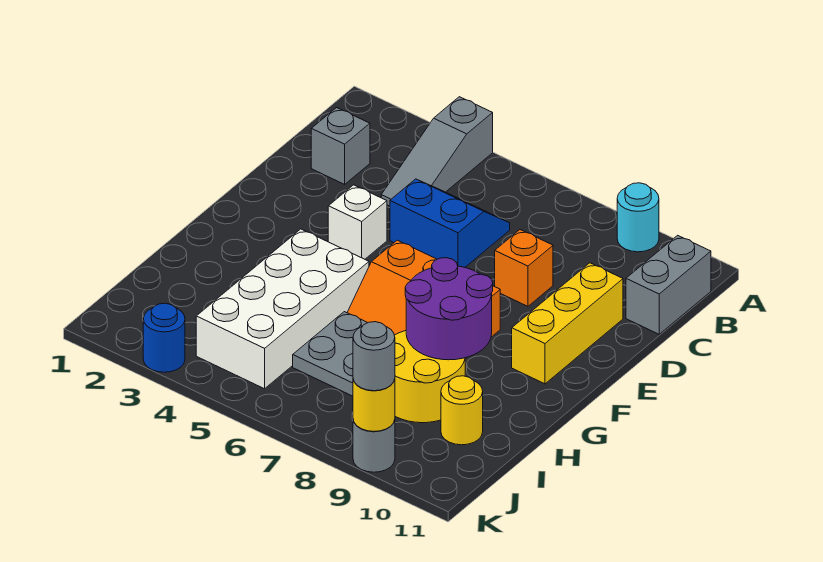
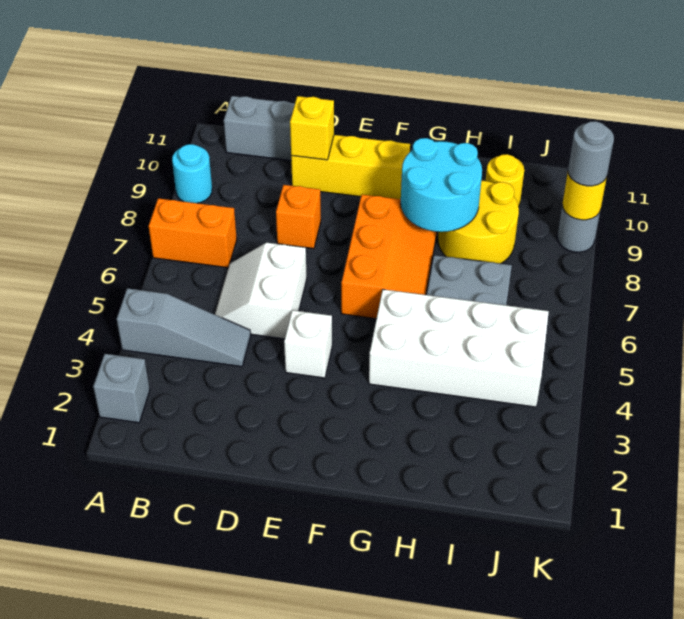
none -> orange brick A7:B7 level 1
grey brick C2 level 1 -> grey brick A2 level 1
blue slope C5:D6 level 1 top D -> white slope C5:D6 level 1 top D
none -> yellow brick D10 level 2
purple round brick G8:H9 level 2 -> cyan round brick G8:H9 level 2
blue round brick K3 level 1 -> none

